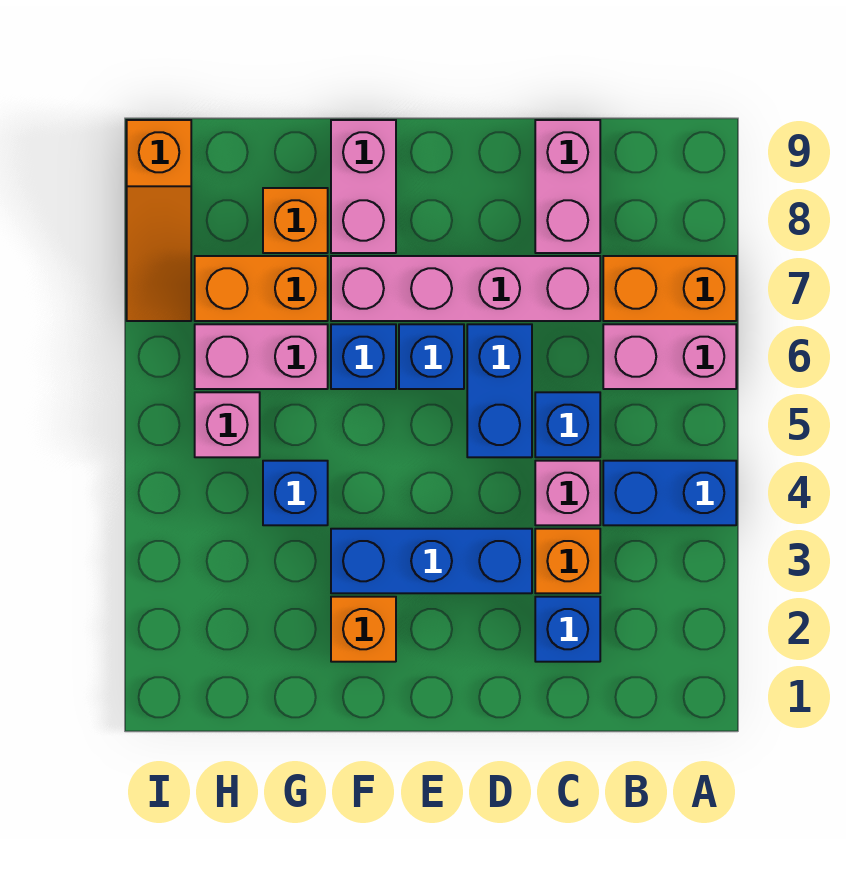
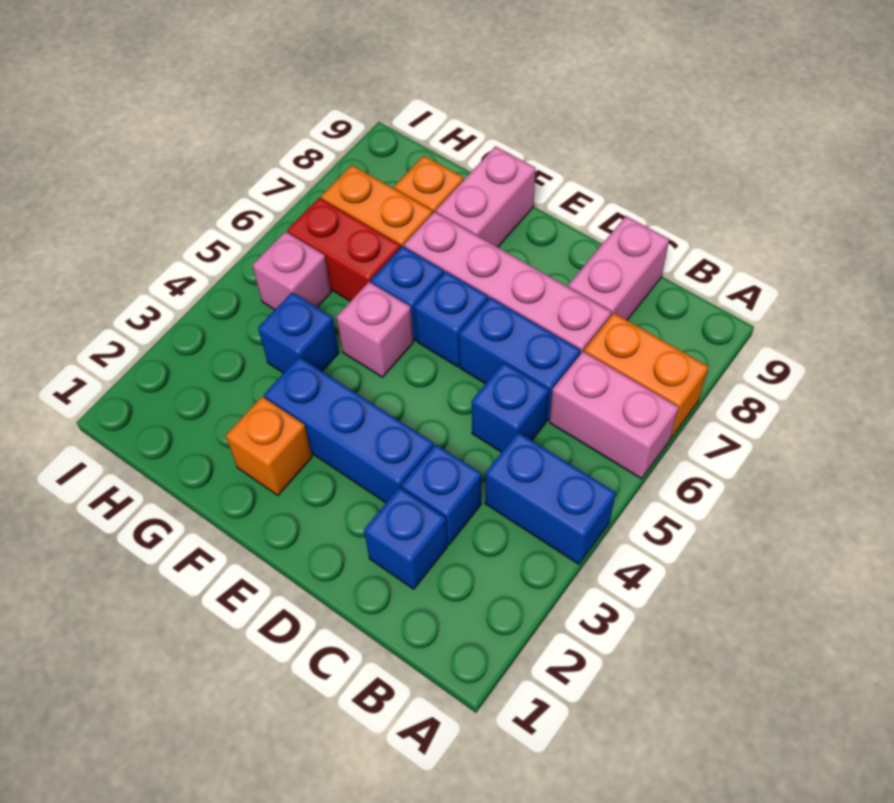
orange brick C3 level 1 -> blue brick C3 level 1
pink brick C4 level 1 -> pink brick F5 level 1
blue brick D5:D6 level 1 -> blue brick C6:D6 level 1
pink brick G6:H6 level 1 -> red brick G6:H6 level 1
orange slope I7:I9 level 1 top 9 -> none

